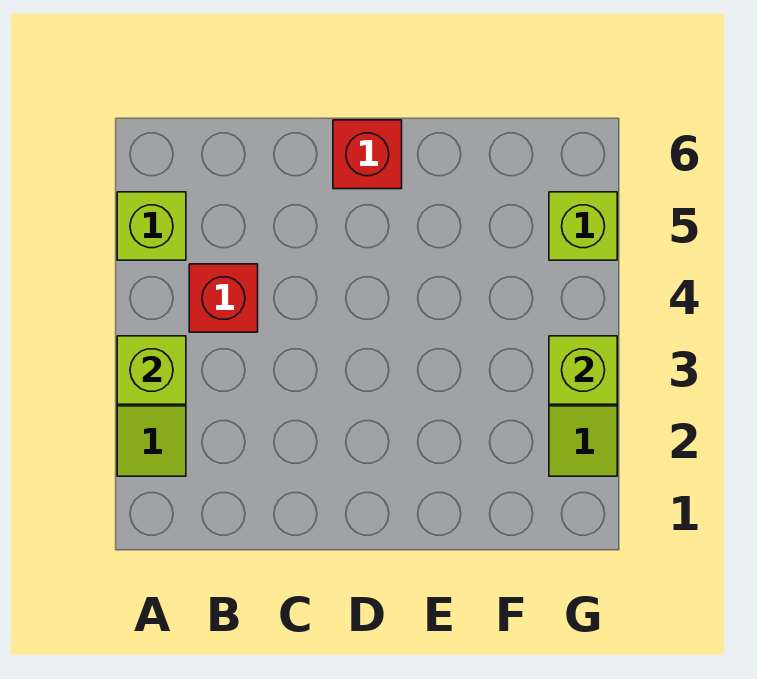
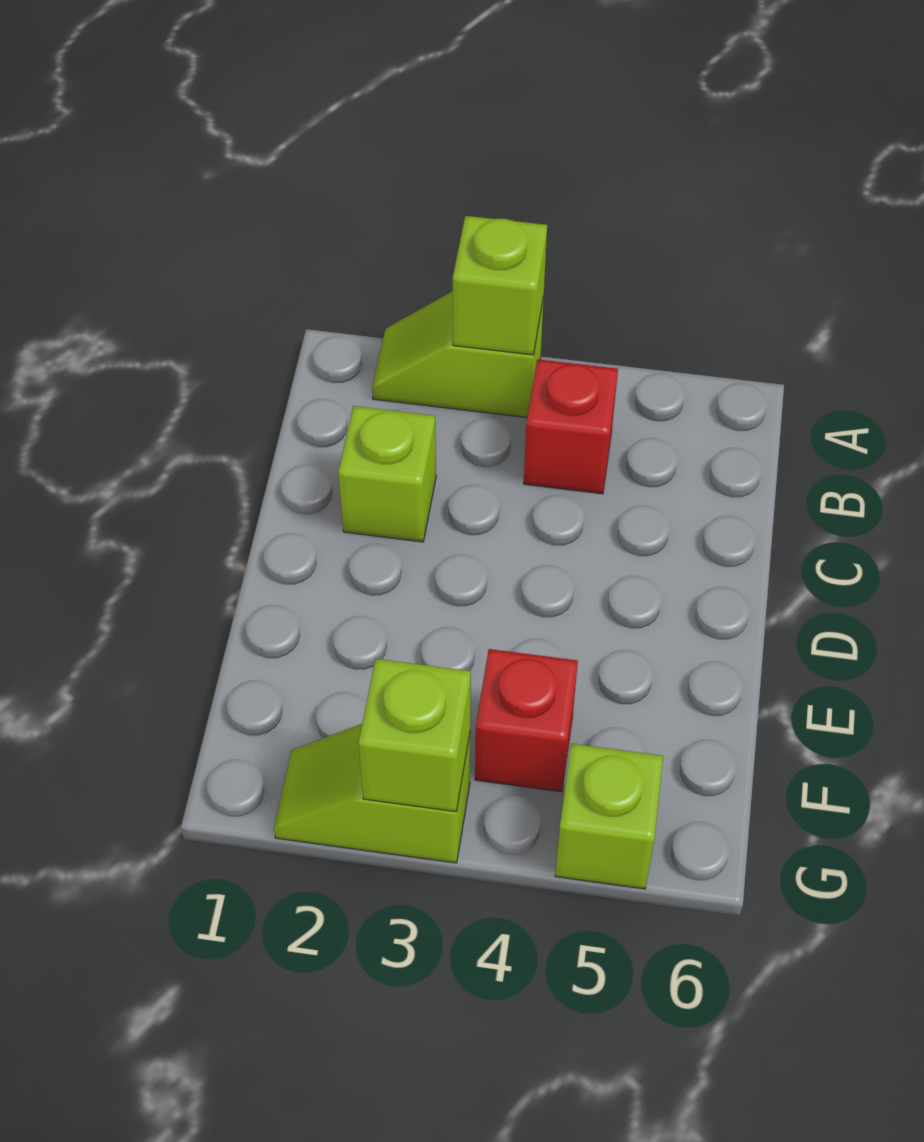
lime brick A5 level 1 -> lime brick C2 level 1
red brick D6 level 1 -> red brick F4 level 1

